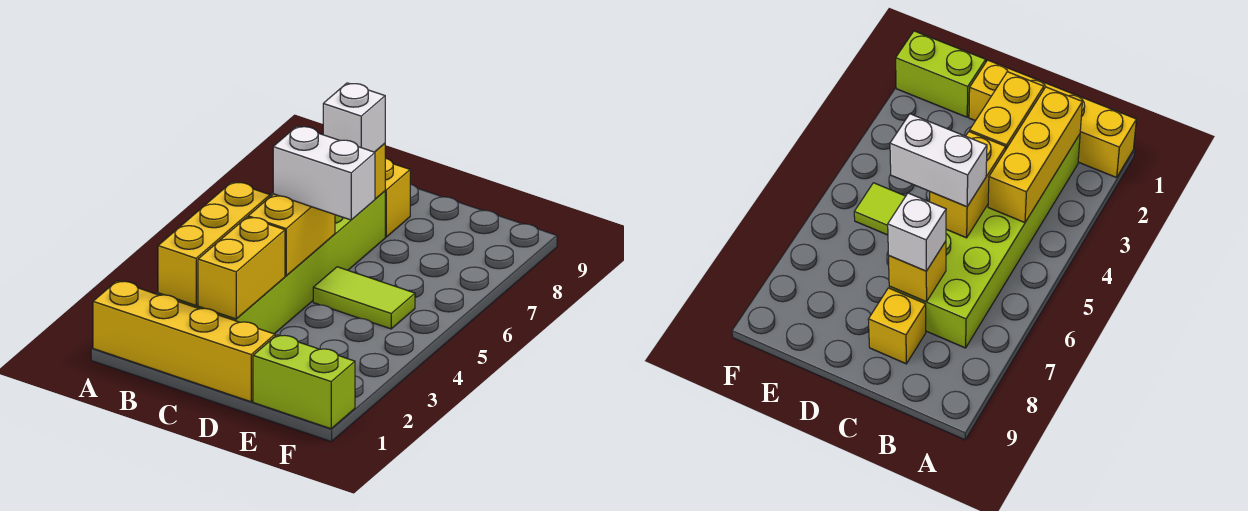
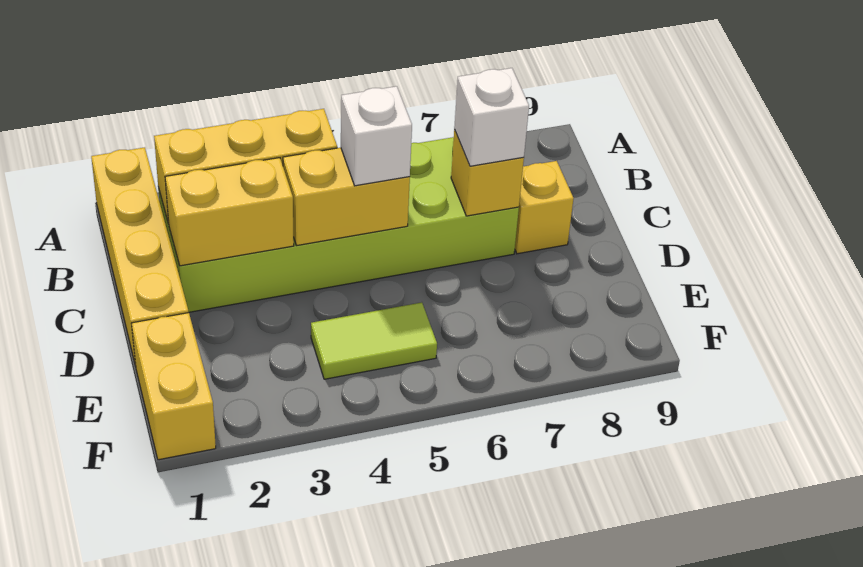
white brick C5:D5 level 3 -> white brick C5 level 3
lime tile D5:E5 level 1 -> lime tile E4:E5 level 1
lime brick E1:F1 level 1 -> yellow brick E1:F1 level 1

